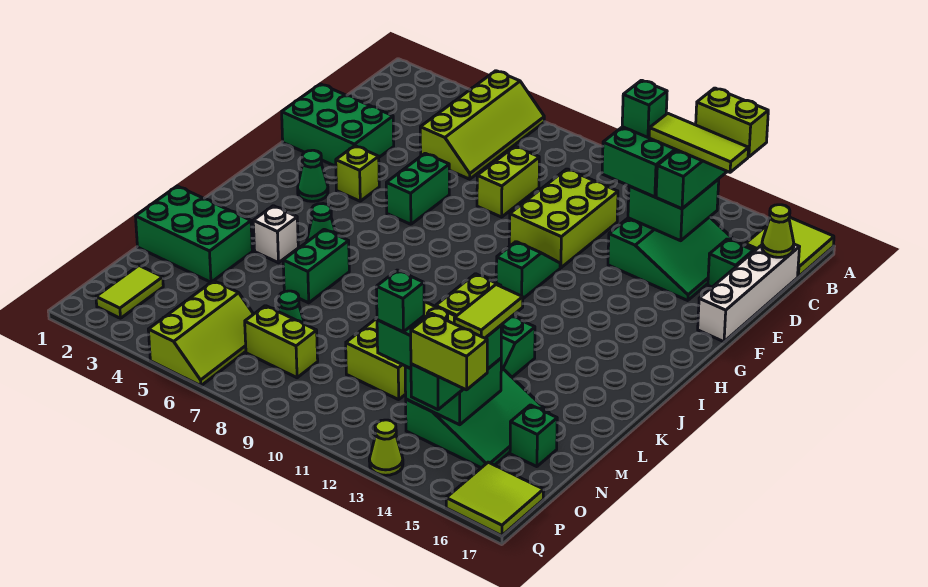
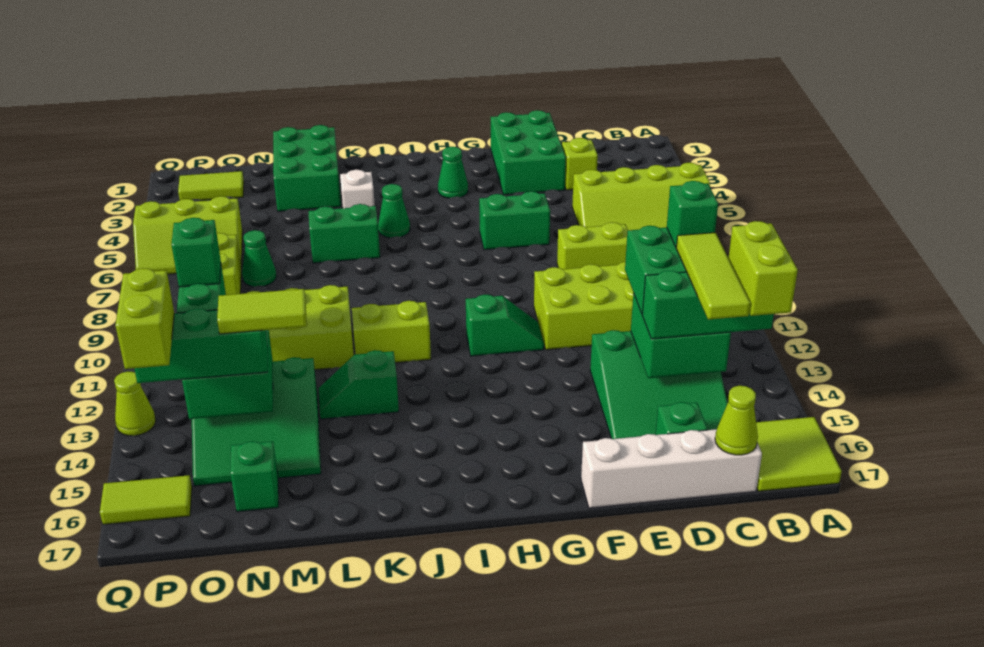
lime brick G4 level 1 -> lime brick D3 level 1
lime tile P16:Q17 level 1 -> lime tile P16:Q16 level 1

